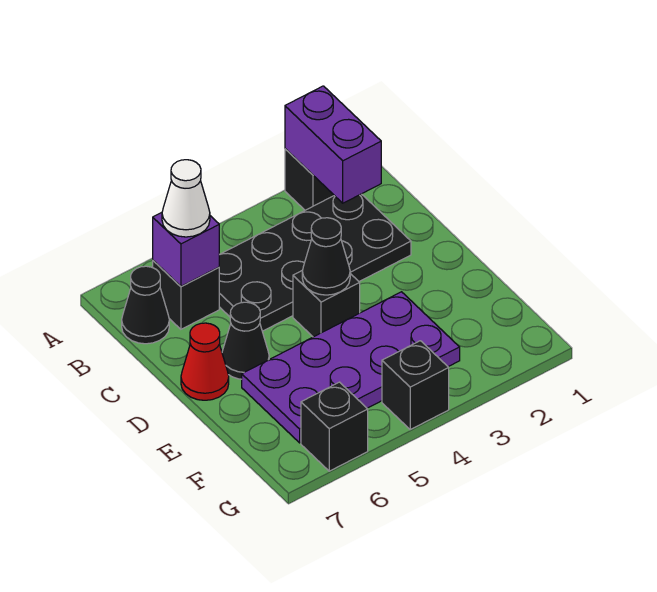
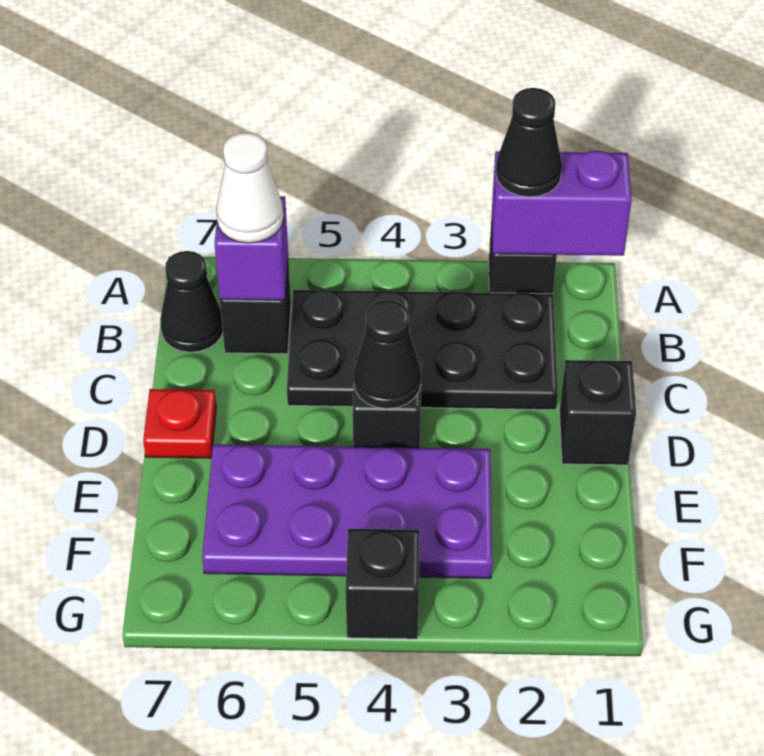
purple brick A2:B2 level 2 -> purple brick A1:A2 level 2
black cone D6 level 1 -> black cone A2 level 3
red cone D7 level 1 -> red plate D7 level 1
black brick G6 level 1 -> black brick D1 level 1

